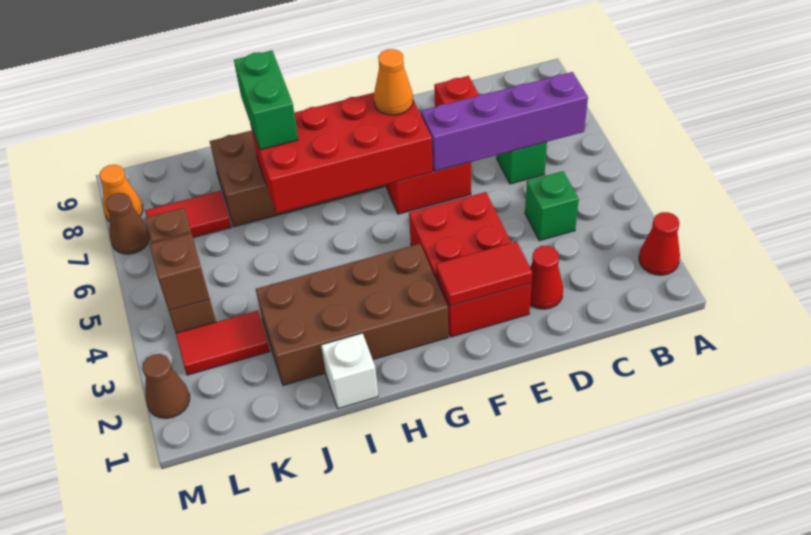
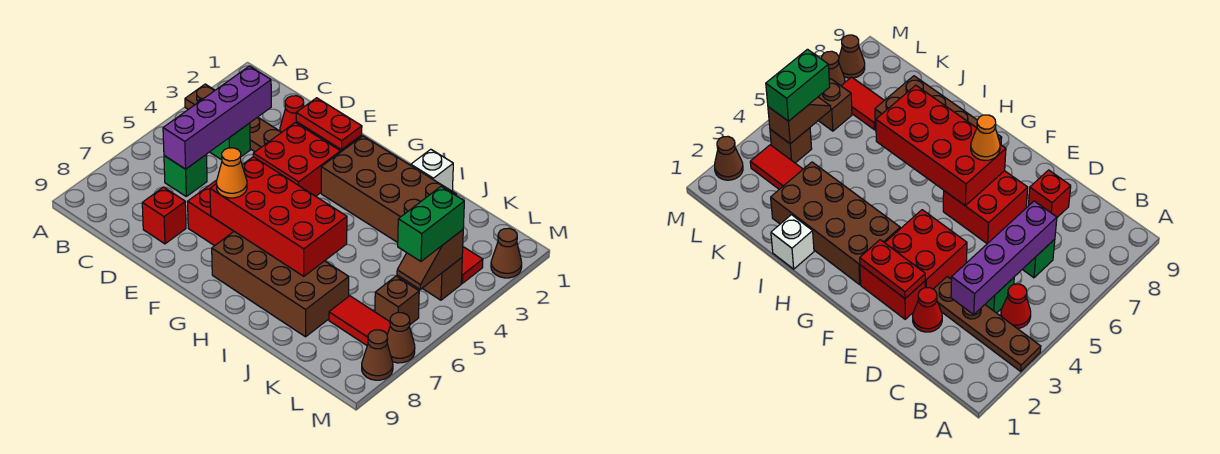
red cone A2 level 1 -> red cone B4 level 1
none -> brown plate A3:D3 level 1
purple brick B6:E6 level 2 -> purple brick C3:C6 level 2
red tile E2:F2 level 2 -> red plate E2:F2 level 2
green brick I7:I8 level 3 -> green brick L4:L5 level 3
orange cone M8 level 1 -> brown cone M8 level 1

